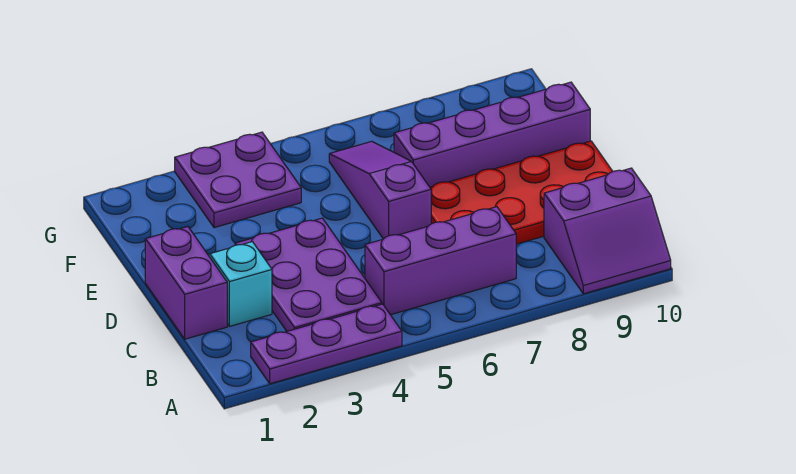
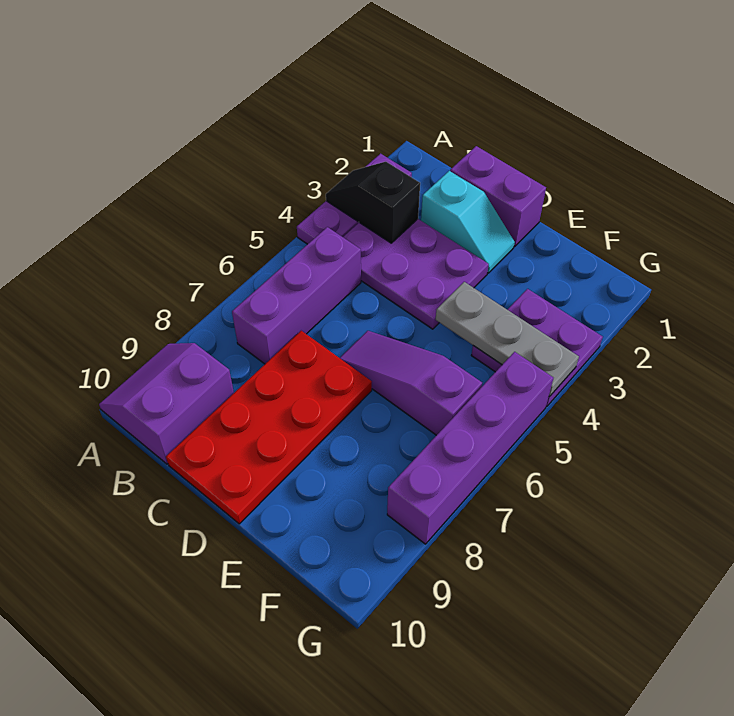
none -> black slope A3:B3 level 2 top B
purple slope D6:F6 level 1 top D -> purple slope D6:F6 level 1 top F
none -> grey plate E4:G4 level 2
purple brick E7:E10 level 1 -> purple brick G5:G8 level 1

